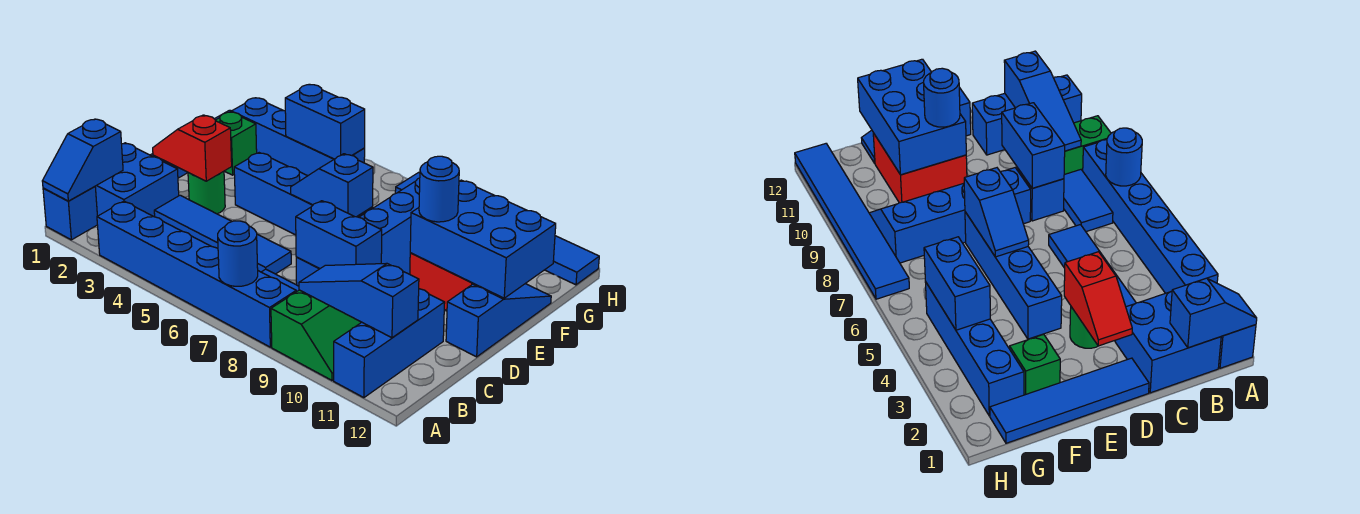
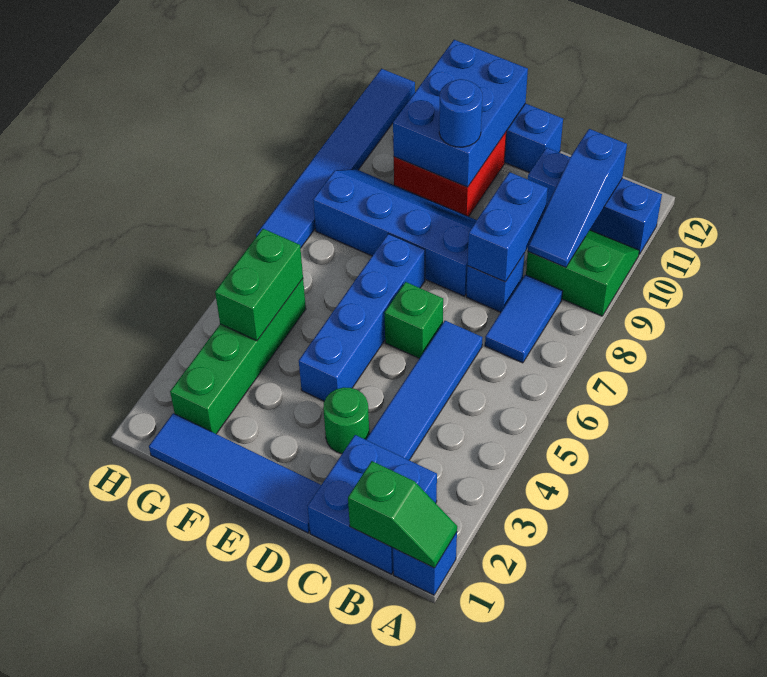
blue slope A1:B1 level 2 top B -> green slope A1:B1 level 2 top B
blue brick A3:A8 level 1 -> none
blue round brick A7 level 2 -> none
red slope D2:D3 level 2 top 3 -> none
blue slope E6:E7 level 2 top 7 -> none
green brick F2 level 1 -> green brick D6 level 1
blue brick G2:G5 level 1 -> green brick G2:G5 level 1
blue brick G4:G5 level 2 -> green brick G4:G5 level 2

